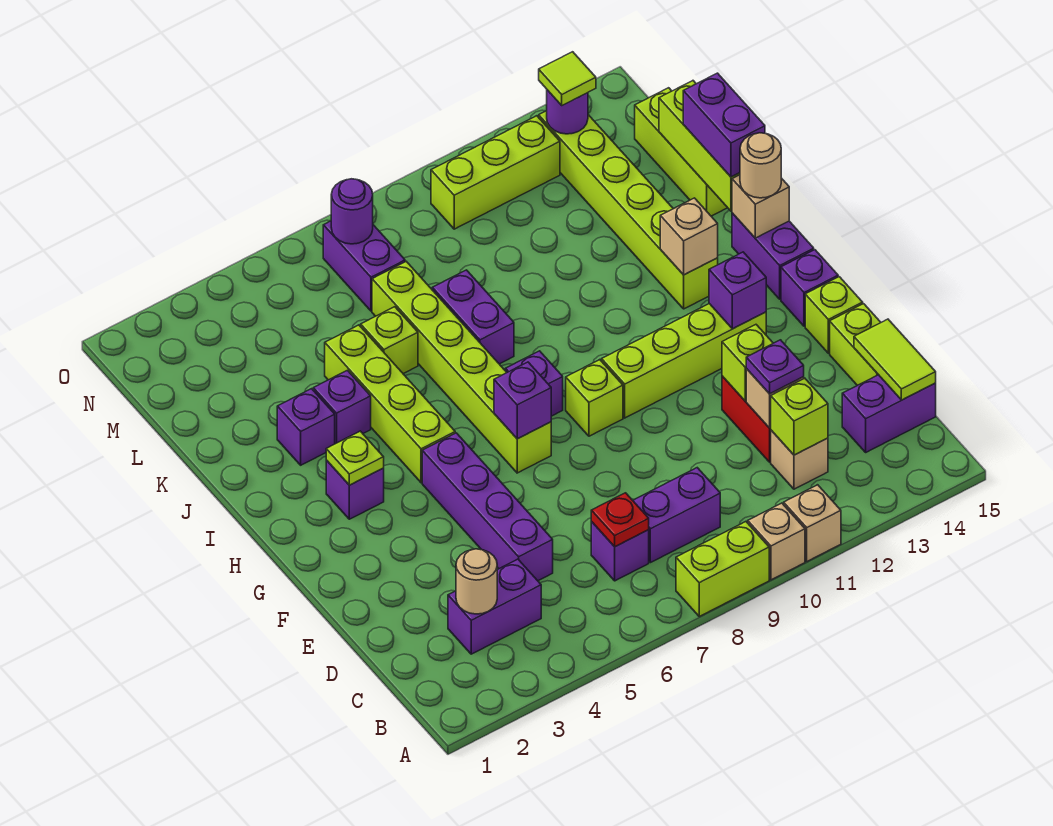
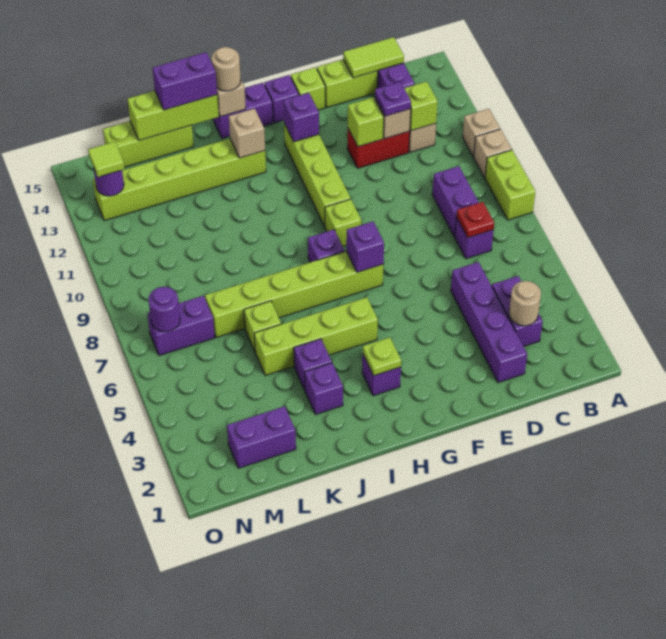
purple brick D5:G5 level 1 -> purple brick D2:D5 level 1
purple brick J8:K8 level 1 -> purple brick L2:M2 level 1
lime brick N10:N12 level 1 -> none

